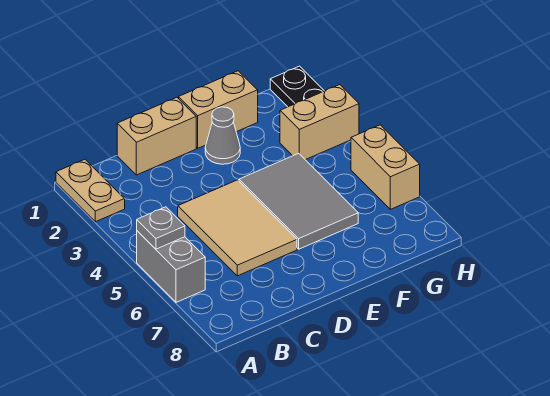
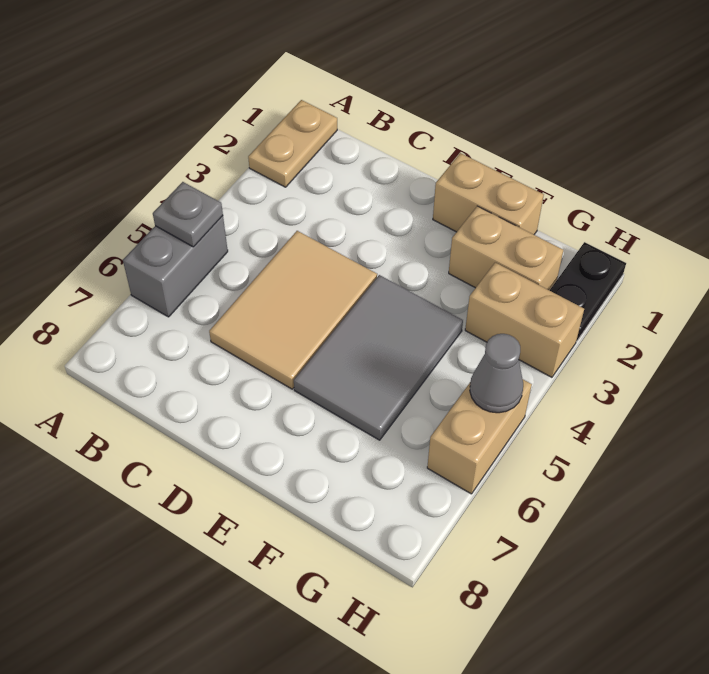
tan brick C1:D1 level 1 -> tan brick F2:G2 level 1
grey cone E2 level 1 -> grey cone H5 level 2

